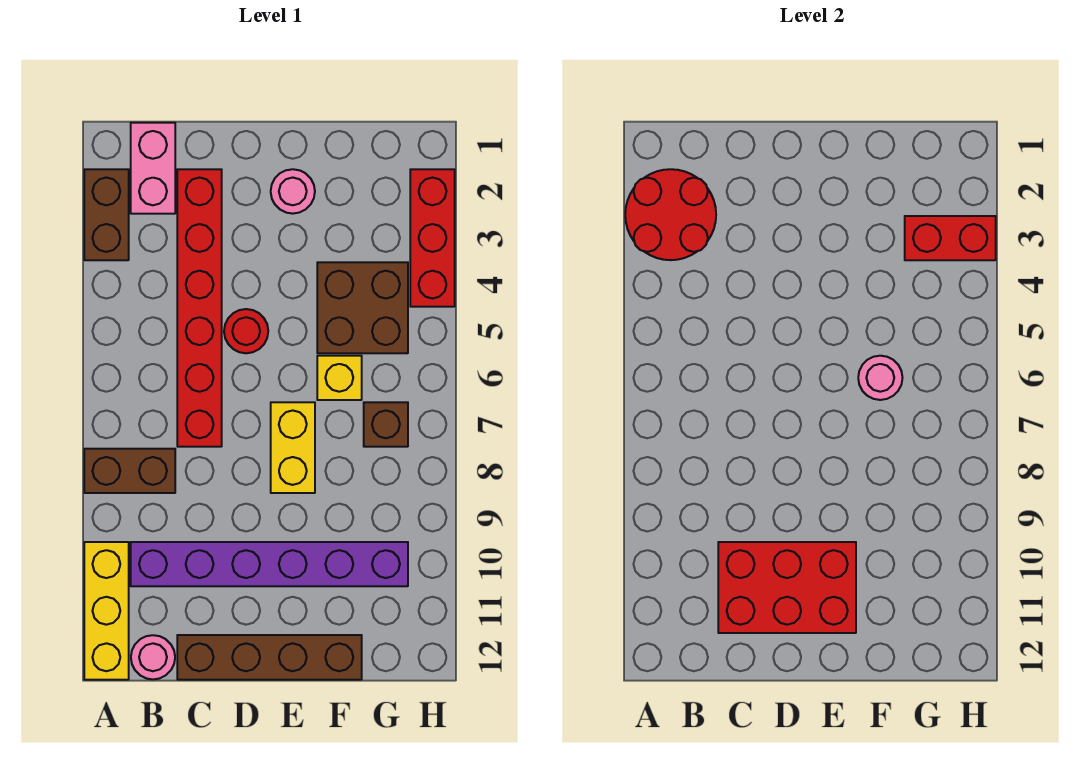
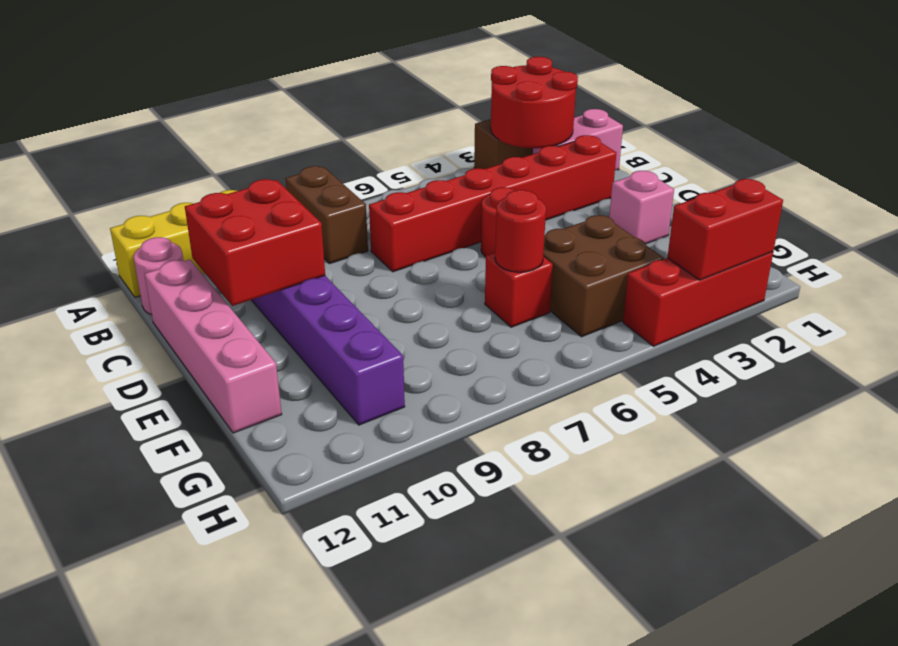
red brick C10:E11 level 2 -> red brick C10:D11 level 2
brown brick C12:F12 level 1 -> pink brick C12:F12 level 1
pink round brick E2 level 1 -> pink brick E2 level 1
yellow brick E7:E8 level 1 -> none
yellow brick F6 level 1 -> red brick F6 level 1
pink round brick F6 level 2 -> red round brick F6 level 2
red brick G3:H3 level 2 -> red brick H2:H3 level 2
brown brick G7 level 1 -> none

